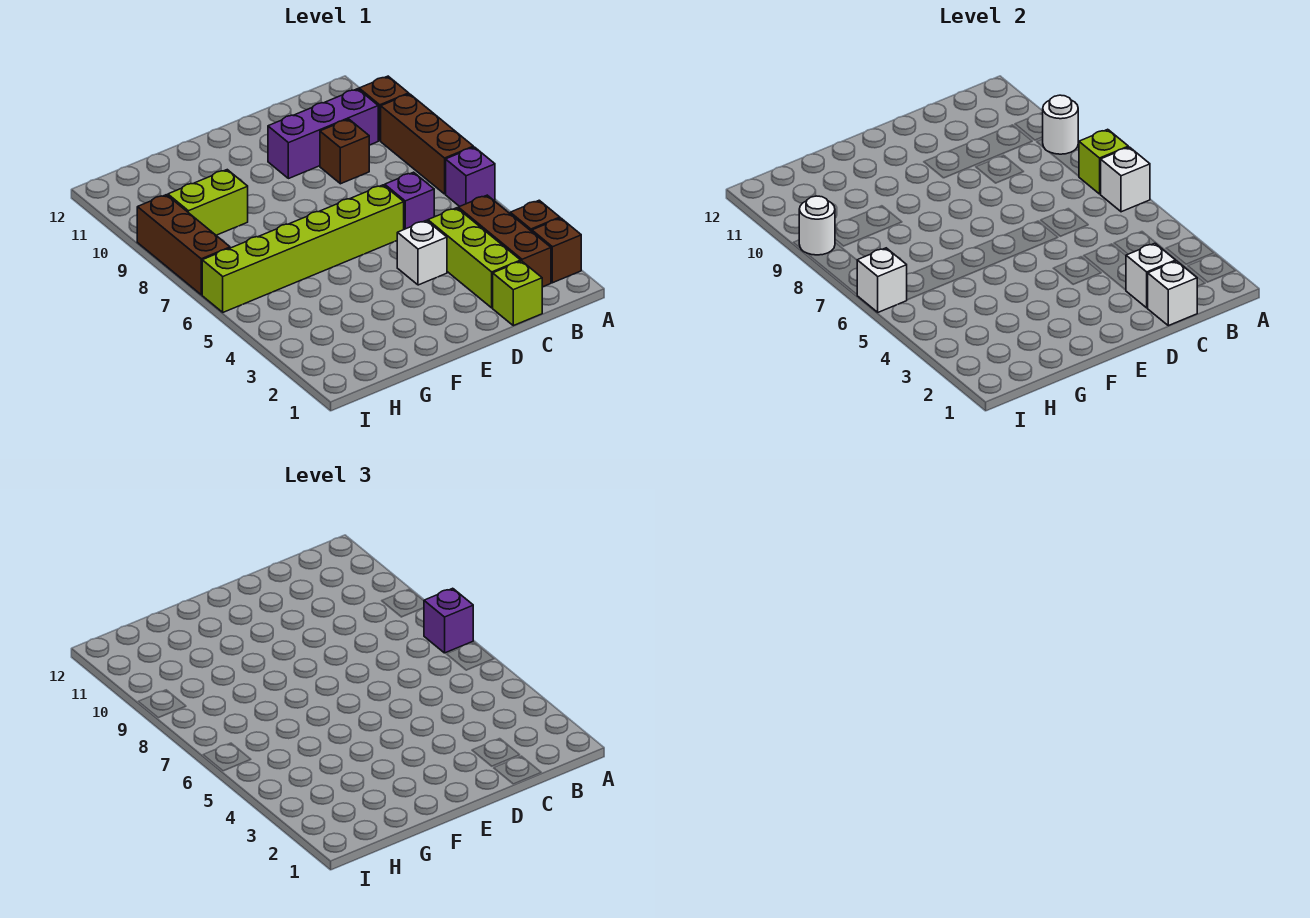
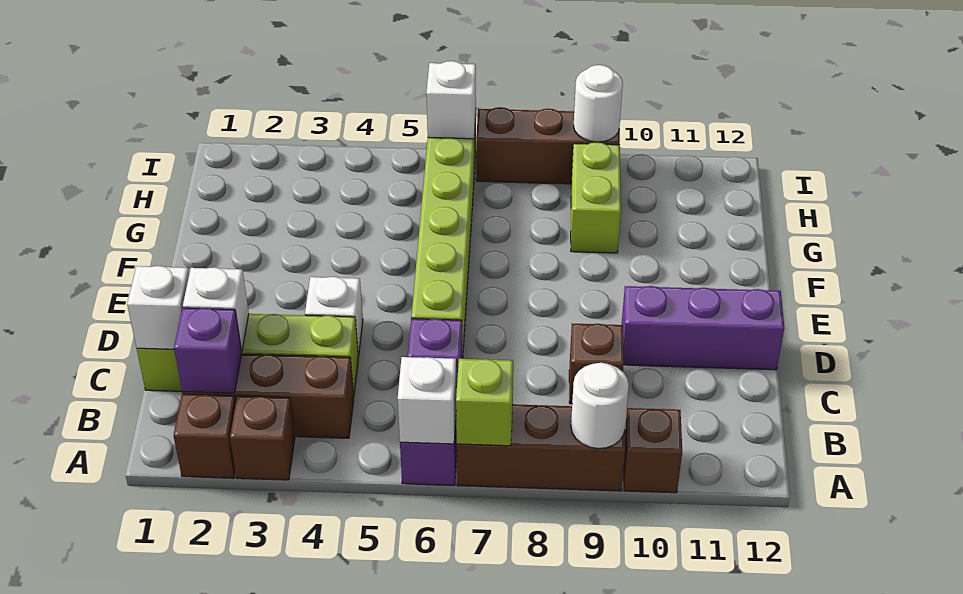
purple brick A7 level 3 -> purple brick B2 level 2
purple brick B10:D10 level 1 -> purple brick D10:D12 level 1

